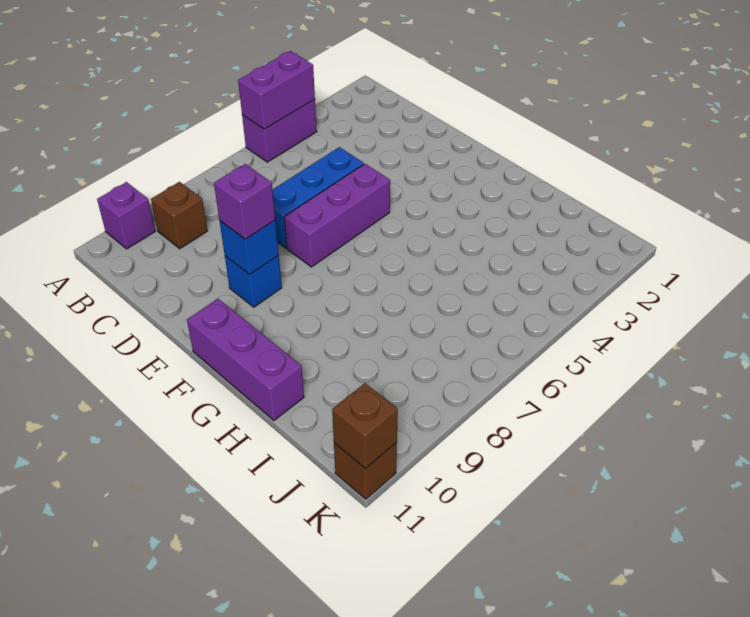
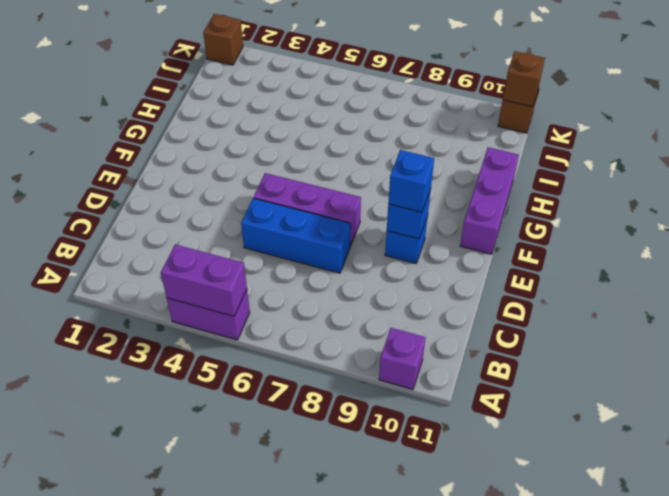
brown brick B9 level 1 -> brown brick K1 level 1
purple brick E9 level 3 -> blue brick E9 level 3

